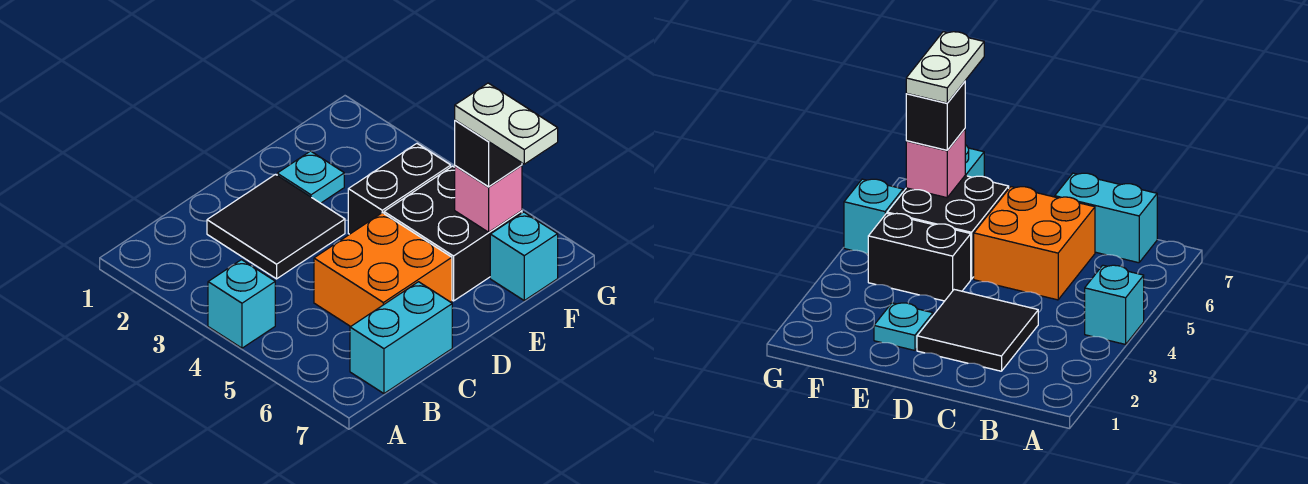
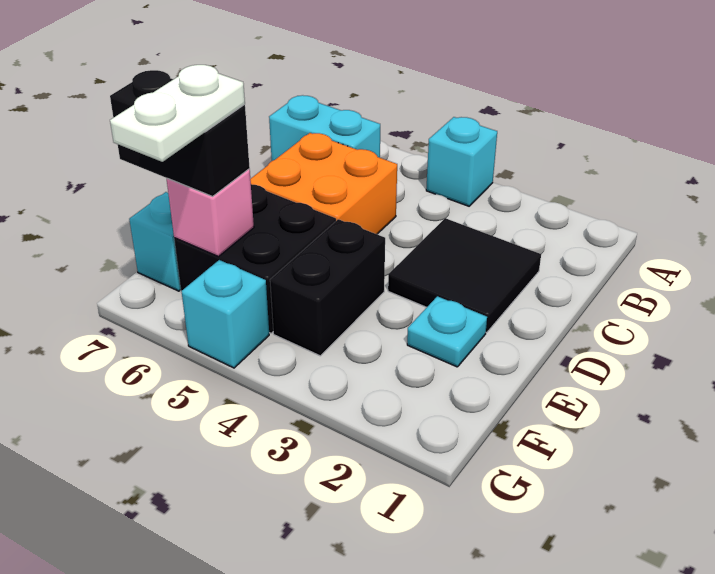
cyan brick B7:C7 level 1 -> cyan brick B6:B7 level 1
black brick F6 level 3 -> black brick F6:F7 level 3
white plate F6:F7 level 4 -> white plate F6:G6 level 4

